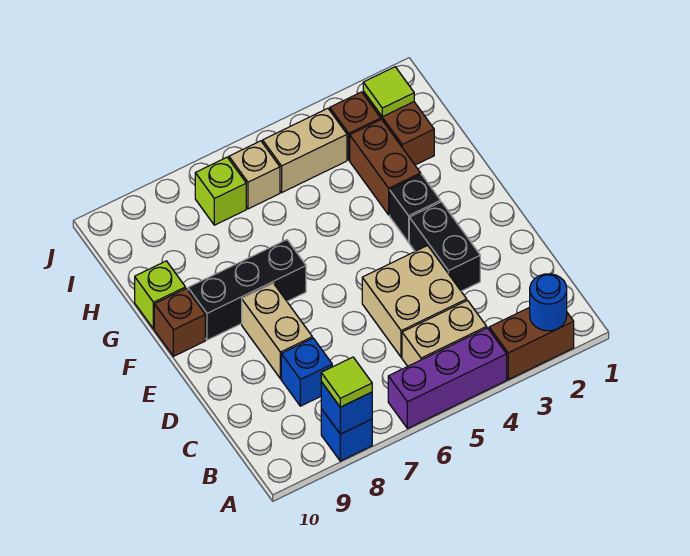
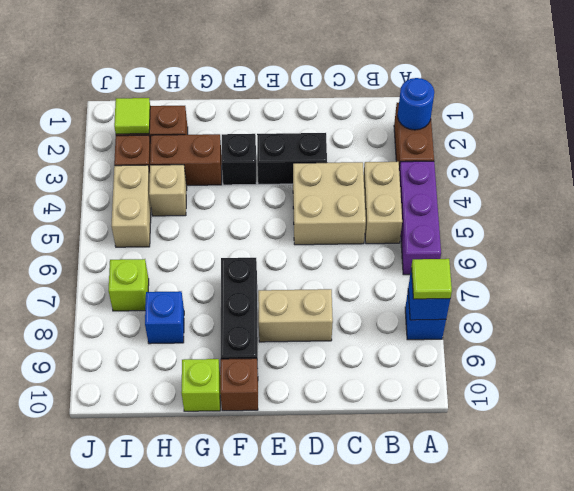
blue brick C8 level 1 -> blue brick H8 level 1
tan brick I6 level 1 -> tan brick H4 level 1

